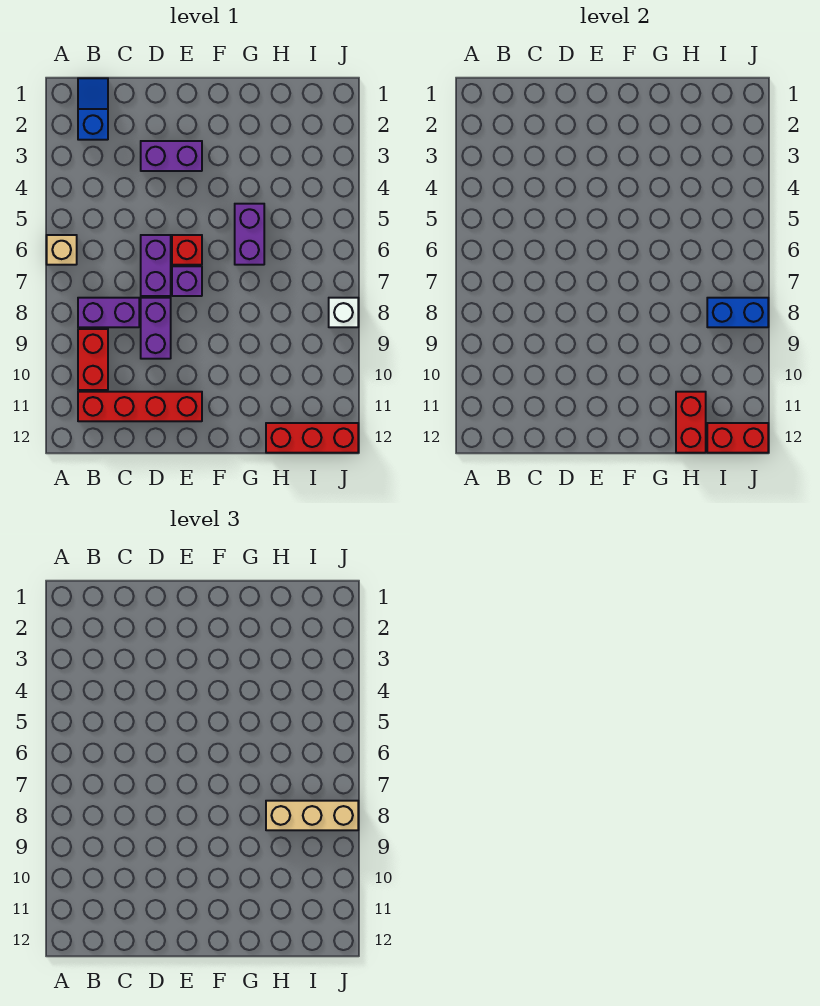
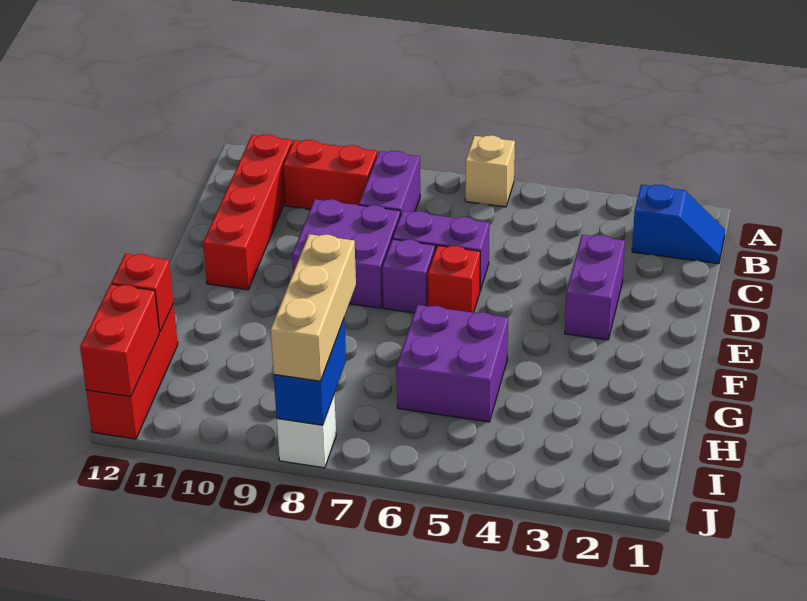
purple brick D8:D9 level 1 -> purple brick D8:E9 level 1
purple brick G5:G6 level 1 -> purple brick G5:H6 level 1
red brick H11:H12 level 2 -> red brick H12 level 2

